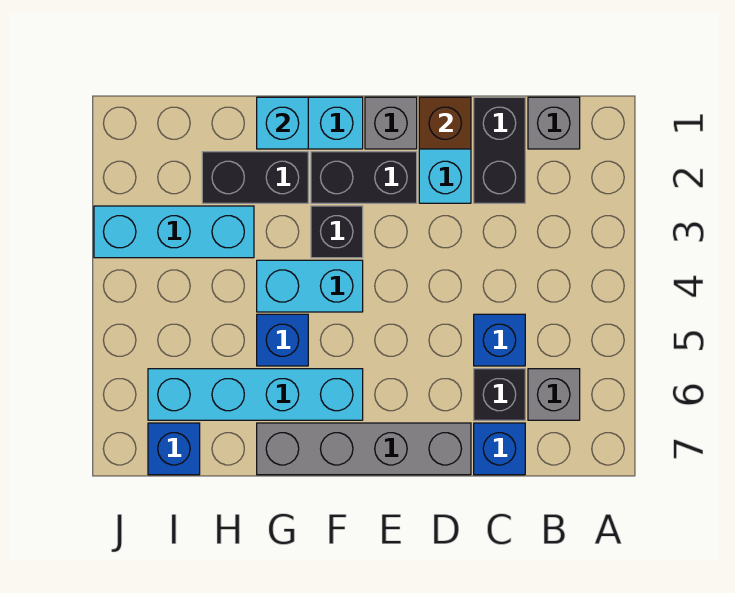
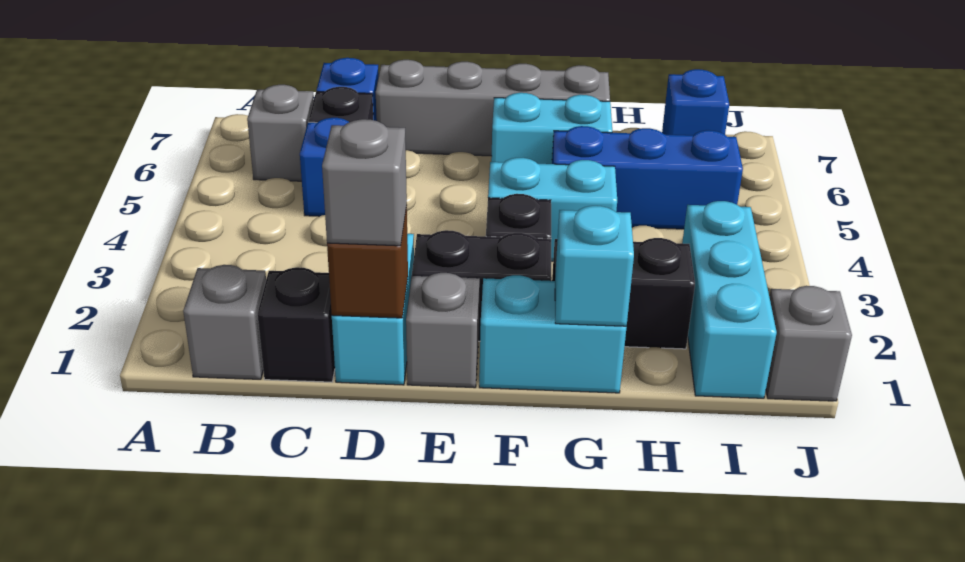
black brick C1:C2 level 1 -> black brick C1 level 1
none -> grey brick D1 level 3
cyan brick F6:I6 level 1 -> cyan brick F6:G6 level 1
blue brick G5 level 1 -> blue brick G5:I5 level 1
cyan brick H3:J3 level 1 -> cyan brick I1:I3 level 1
none -> grey brick J1 level 1

